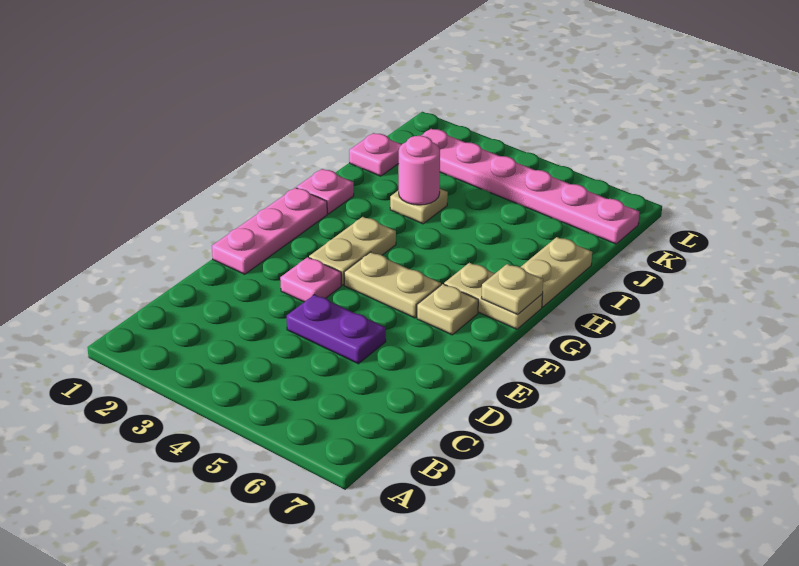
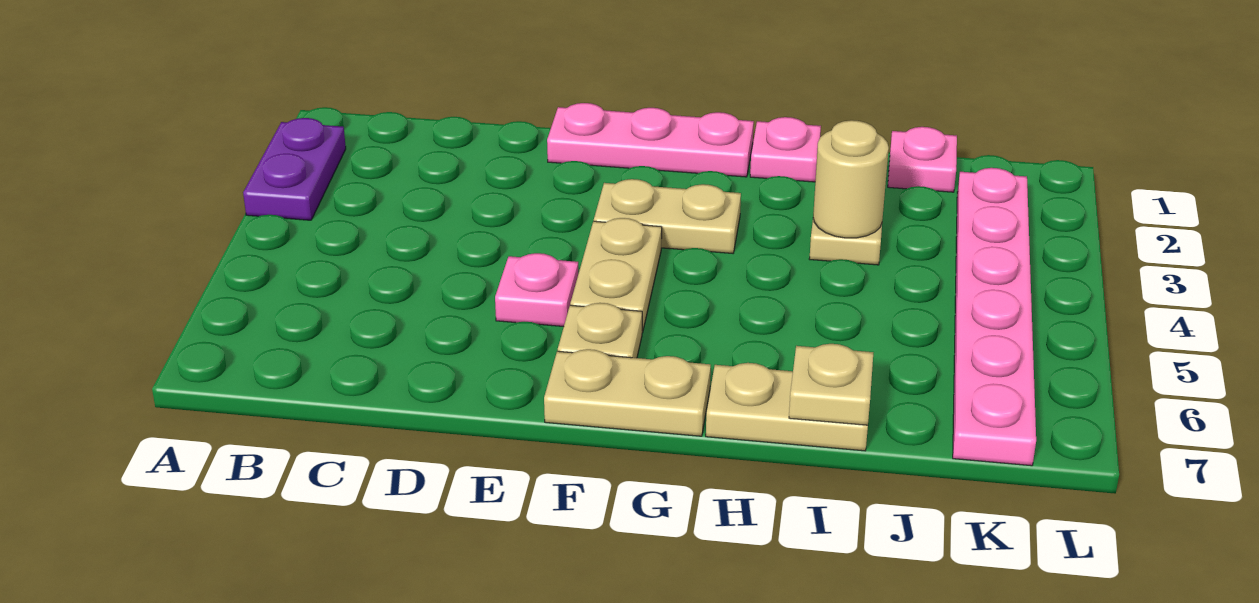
purple plate D4:D5 level 1 -> purple plate A2:A3 level 1
pink plate E3 level 1 -> pink plate E5 level 1
tan plate G6:G7 level 1 -> tan plate F7:G7 level 1
tan plate G7 level 2 -> tan plate I7 level 2
pink round brick I3 level 2 -> tan round brick I3 level 2

